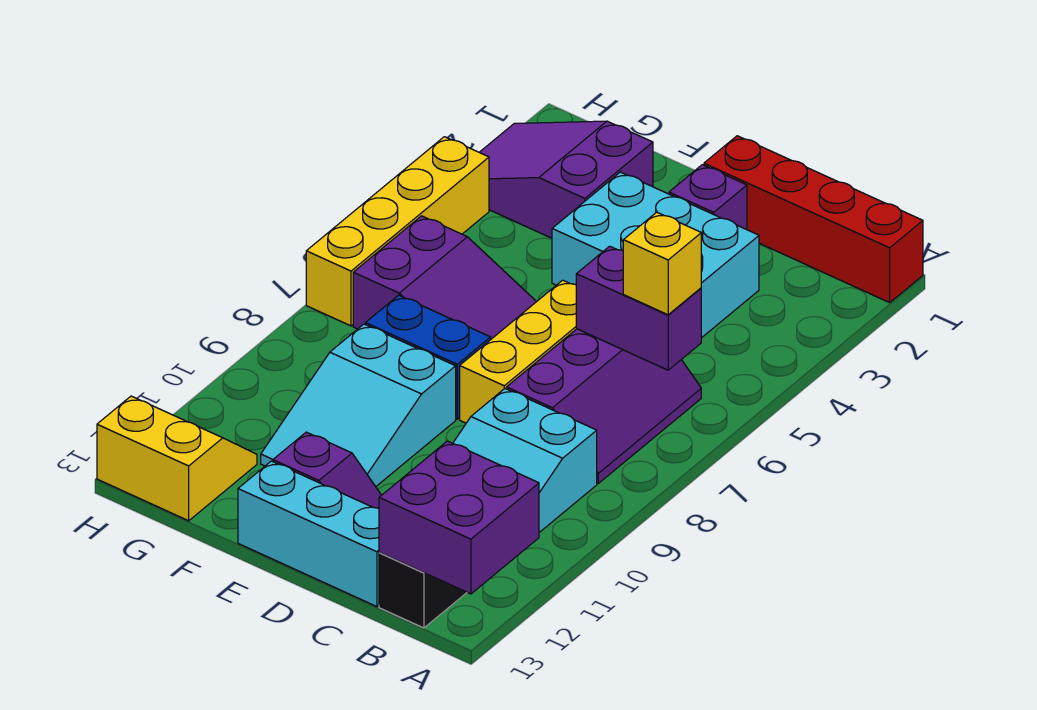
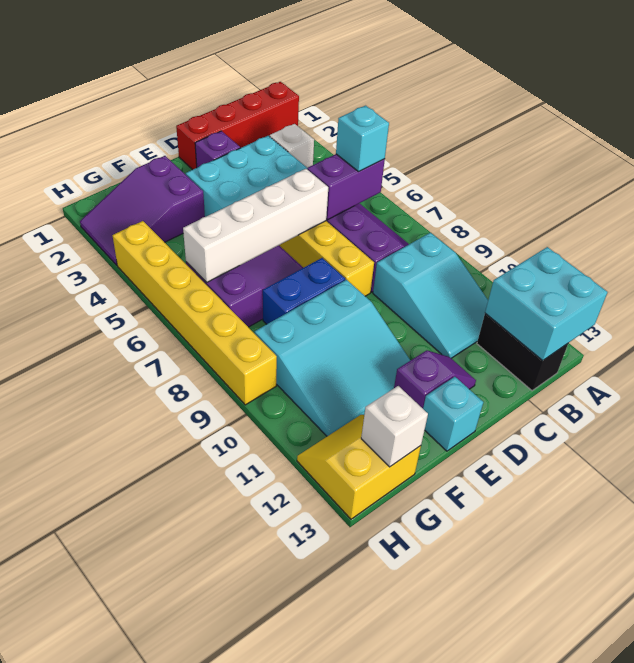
purple brick A12:B13 level 2 -> cyan brick A12:B13 level 2
none -> white brick B3 level 1
yellow brick B6 level 3 -> cyan brick B6 level 3
cyan brick C13:E13 level 1 -> cyan brick E13 level 1
none -> white brick D6:G6 level 2
cyan slope E9:F11 level 1 top 9 -> cyan slope E9:G11 level 1 top 9
none -> white brick G13 level 2
yellow brick H4:H7 level 1 -> yellow brick H4:H9 level 1

